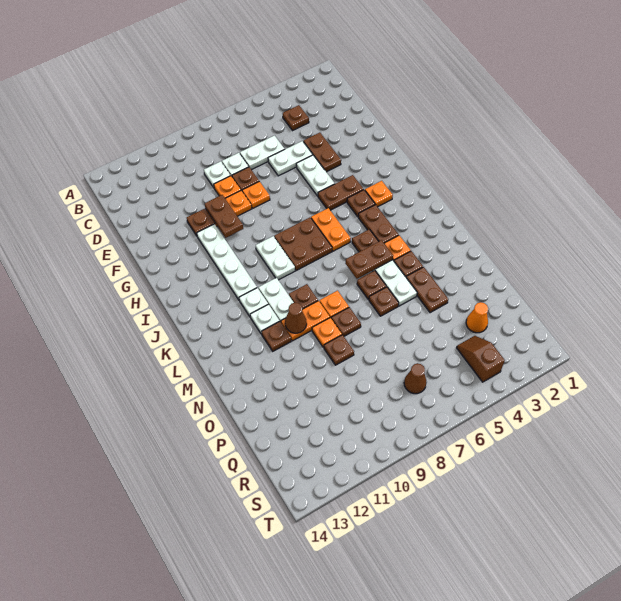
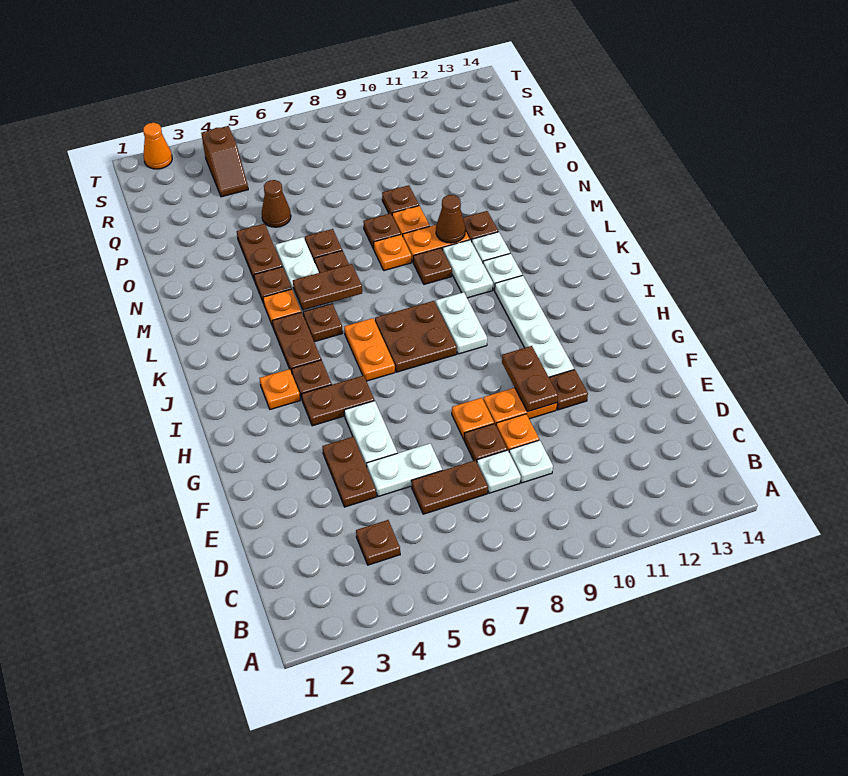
white plate D6:D7 level 1 -> brown plate D6:D7 level 1
orange cone Q3 level 1 -> orange cone T2 level 1
brown cone R7 level 1 -> brown cone P5 level 1

